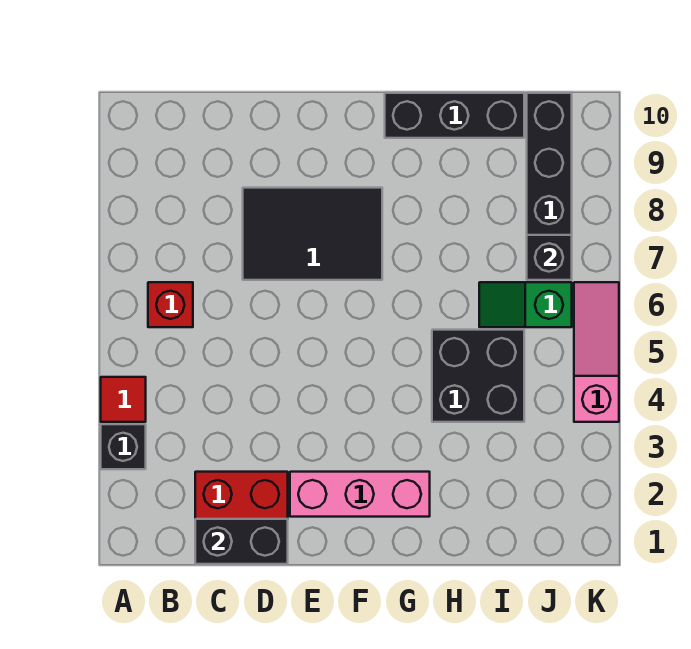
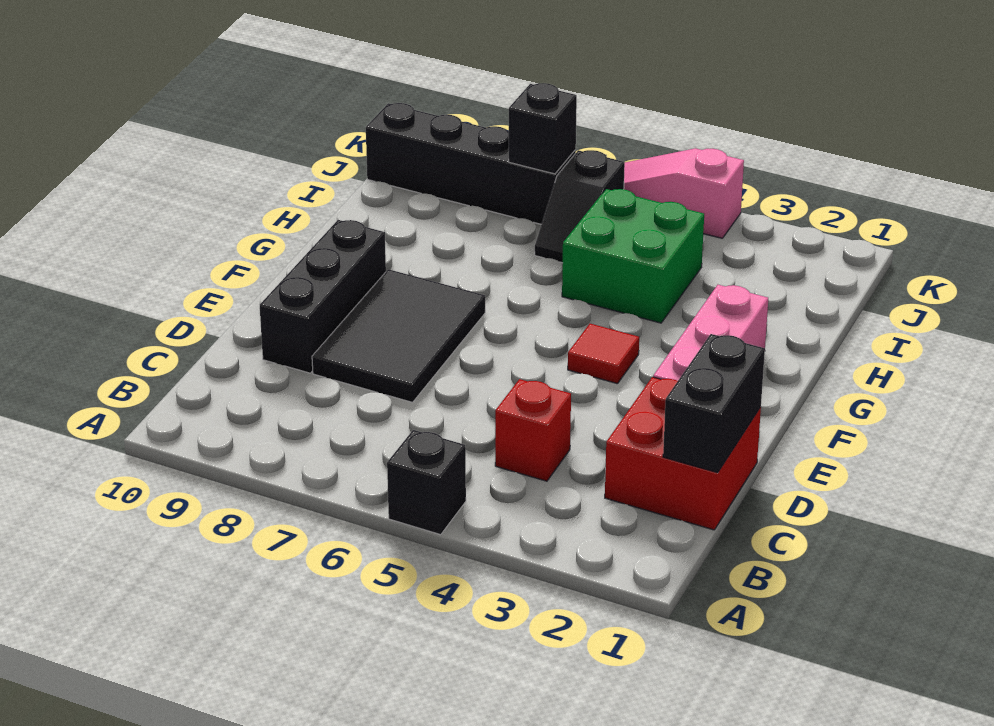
black brick A3 level 1 -> black brick A5 level 1
red tile A4 level 1 -> red tile F4 level 1
red brick B6 level 1 -> red brick C4 level 1
black brick G10:I10 level 1 -> black brick D9:F9 level 1
black brick H4:I5 level 1 -> green brick H4:I5 level 1
green slope I6:J6 level 1 top J -> black slope I6:J6 level 1 top J

